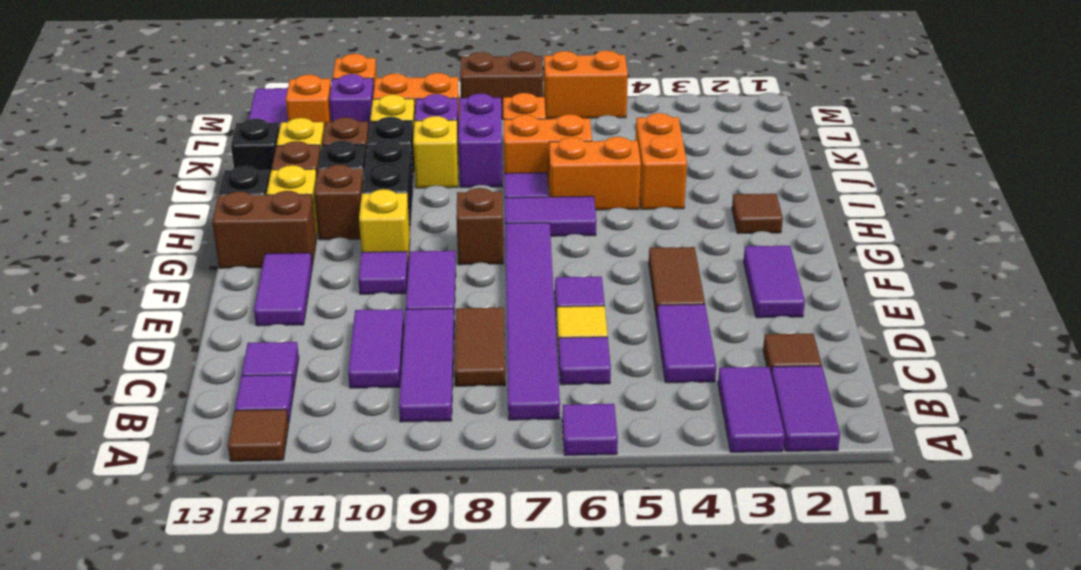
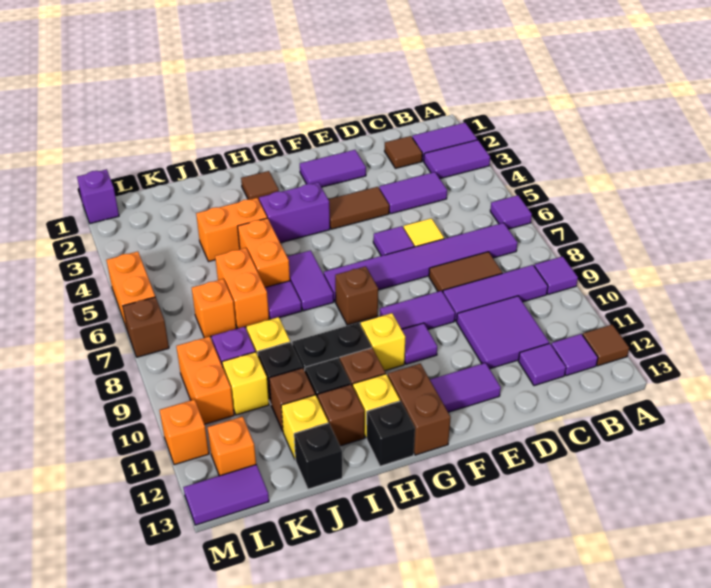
purple tile C6 level 1 -> purple tile A9 level 1
purple tile C10:D10 level 1 -> purple tile C10:D11 level 1
purple brick J8:K8 level 1 -> purple brick G4:H4 level 1
purple brick L11 level 1 -> purple brick M1 level 1
brown brick M7:M8 level 1 -> brown brick M7 level 1

